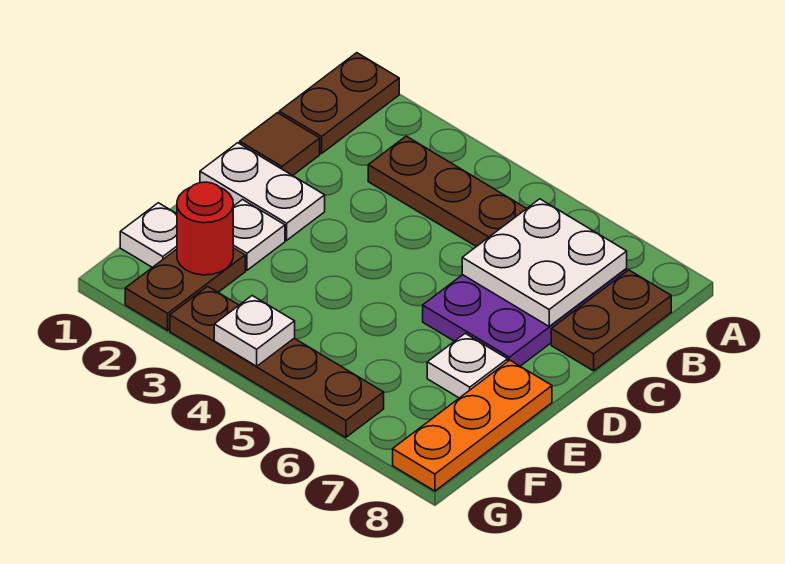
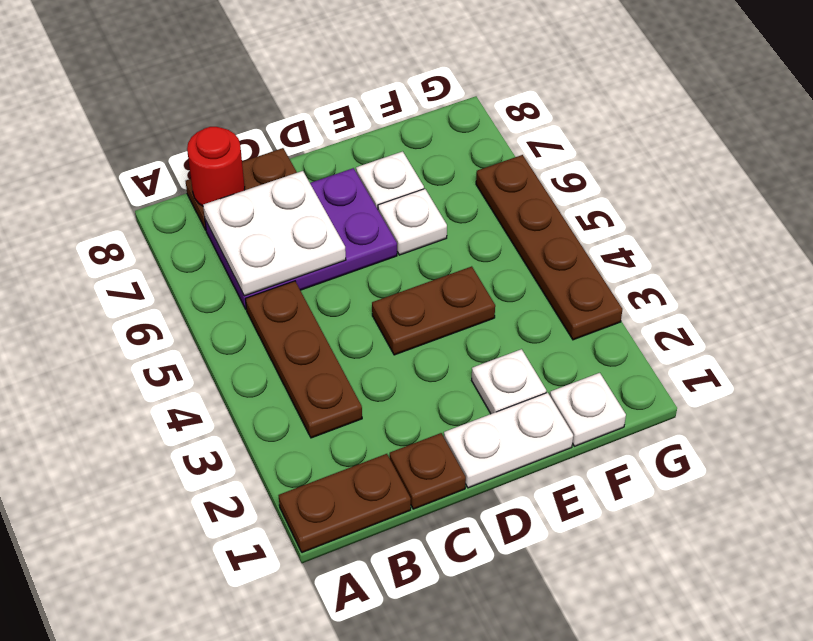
brown tile C1 level 1 -> brown plate C1 level 1
white plate D1:D2 level 1 -> white plate D1:E1 level 1
orange plate E8:G8 level 1 -> none
brown plate F2:G2 level 1 -> brown plate D4:E4 level 1
red round brick F2 level 2 -> red round brick B8 level 2
white plate G4 level 2 -> white plate E6 level 1

